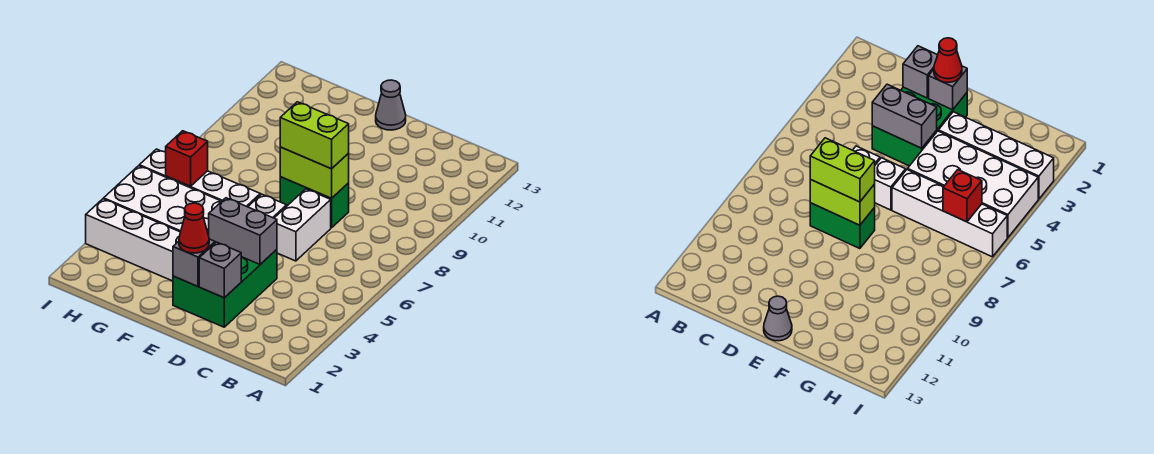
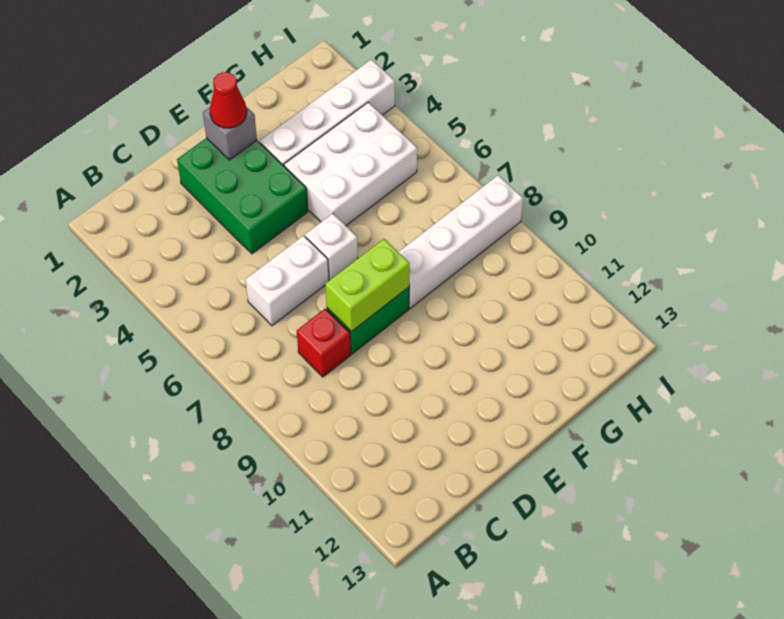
grey brick D2 level 2 -> none
grey brick D4:E4 level 2 -> none
white brick D6:D7 level 1 -> white brick C6:D6 level 1
lime brick D8:E8 level 3 -> none
grey cone E13 level 1 -> none
white brick F4:I5 level 1 -> white brick F4:H5 level 1
white brick F6:I6 level 1 -> white brick F8:I8 level 1
red brick H6 level 2 -> red brick C8 level 1

